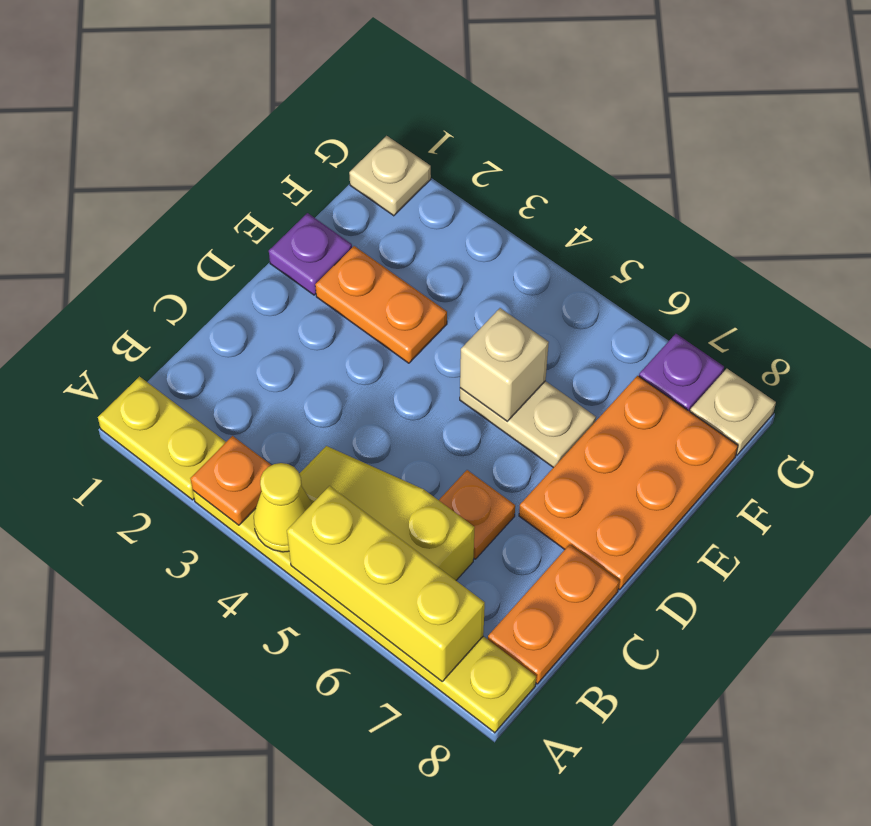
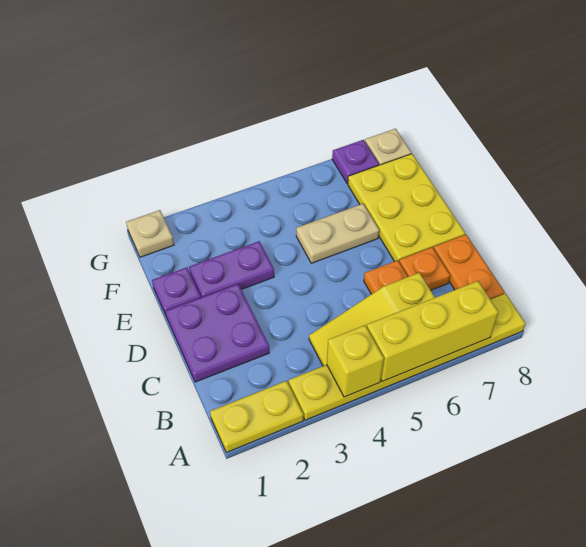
orange plate A3 level 2 -> orange plate C7 level 1
yellow cone A4 level 2 -> yellow brick A4 level 2
none -> purple plate C1:D2 level 1
orange plate D7:F8 level 1 -> yellow plate D7:F8 level 1
orange plate E2:E3 level 1 -> purple plate E2:E3 level 1
tan brick E5 level 2 -> none

